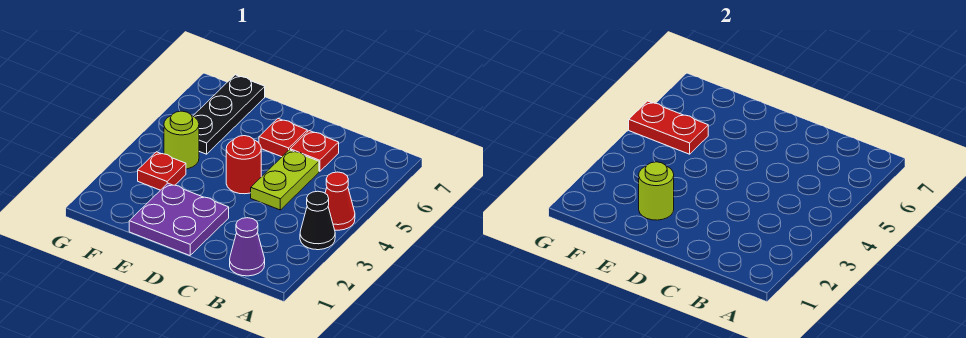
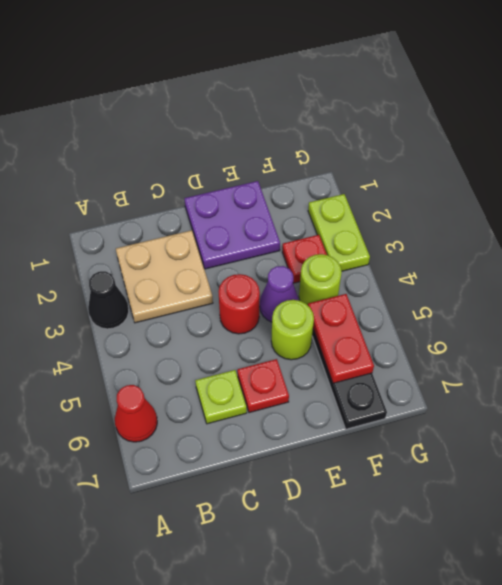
red cone A4 level 1 -> red cone A6 level 1
purple cone B1 level 1 -> purple cone E4 level 1
none -> tan plate B2:C3 level 1
lime plate C4:C5 level 1 -> lime plate G2:G3 level 1
red plate C6 level 1 -> lime plate C6 level 1
lime round brick E2 level 2 -> lime round brick E5 level 1
red plate F5:G5 level 2 -> red plate F5:F6 level 2

